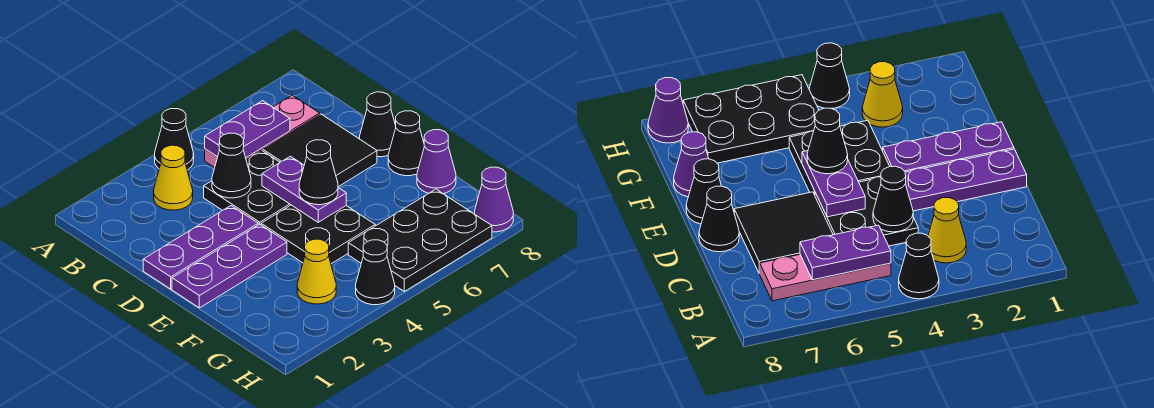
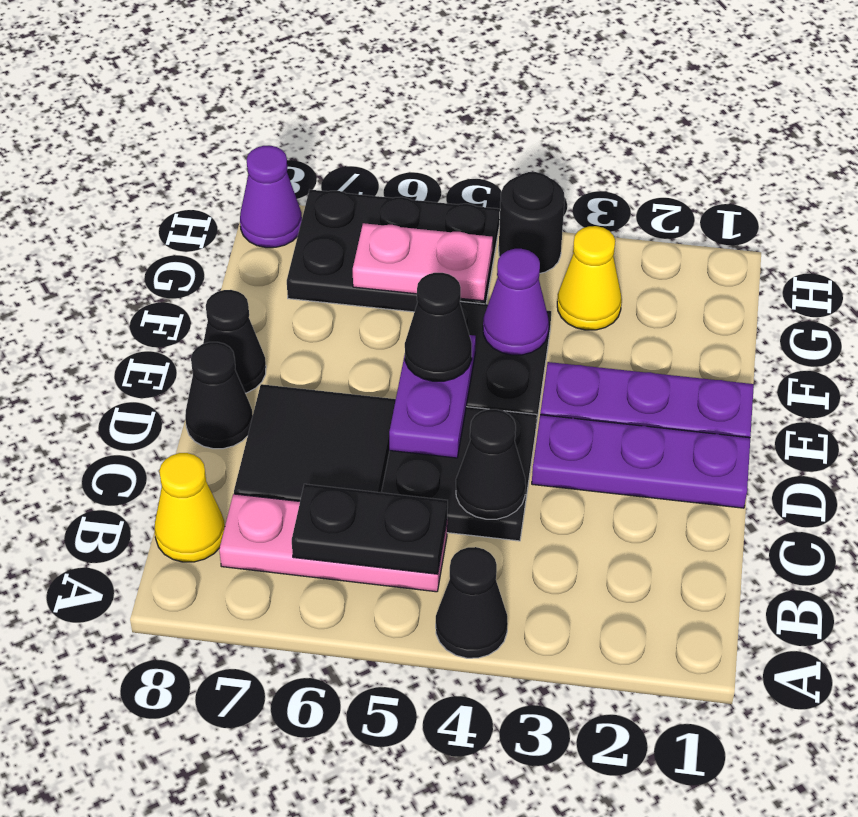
yellow cone B3 level 1 -> yellow cone B8 level 1
purple plate B5:B6 level 2 -> black plate B5:B6 level 2
purple cone F8 level 1 -> purple cone F4 level 2
none -> pink plate G5:G6 level 2
black cone H4 level 1 -> black round brick H4 level 1

